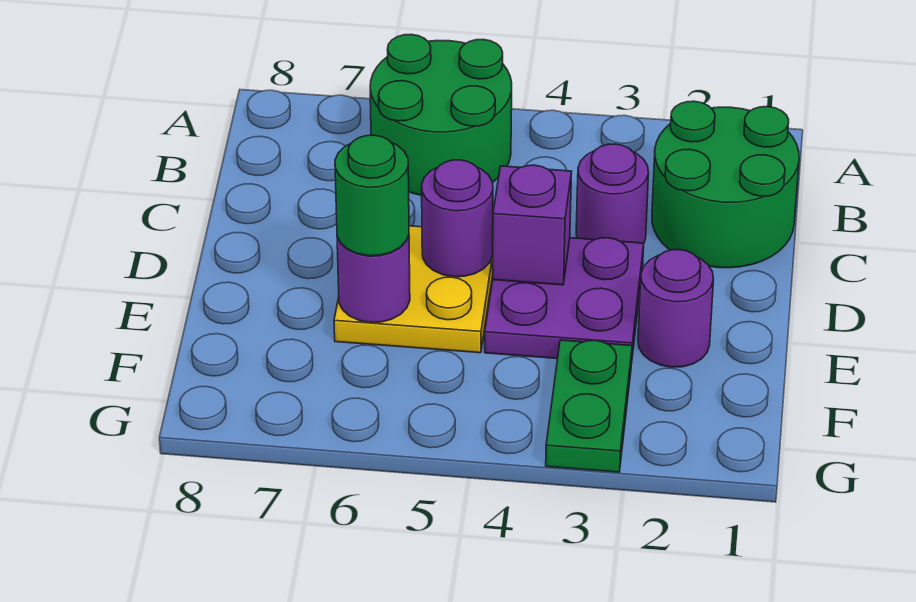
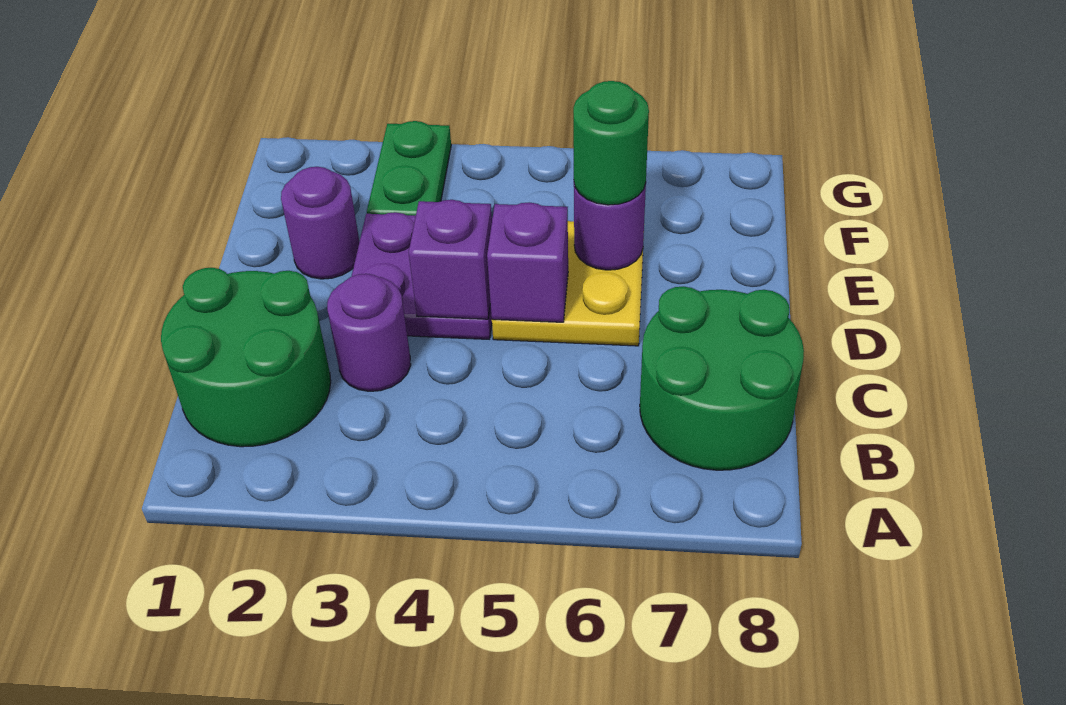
green round brick A5:B6 level 1 -> green round brick B7:C8 level 1
purple round brick D5 level 2 -> purple brick D5 level 2

